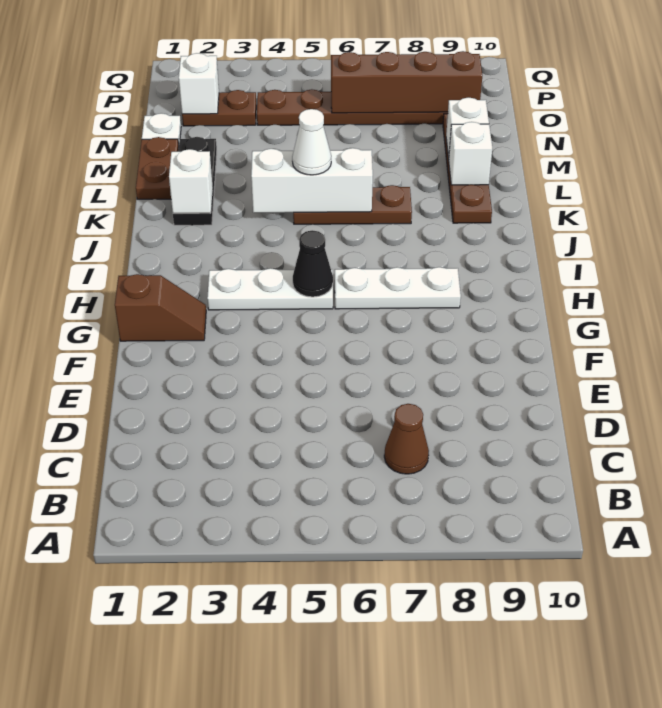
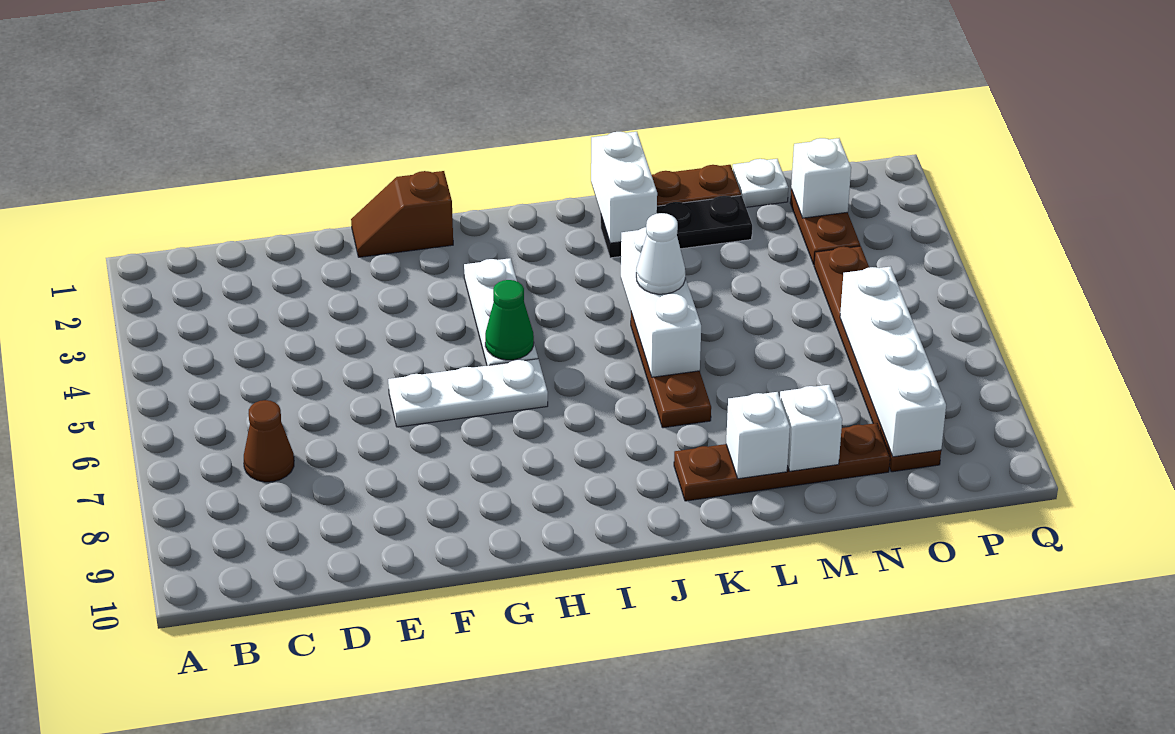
brown slope G1:G2 level 1 top 1 -> brown slope F1:G1 level 1 top G
black cone H5 level 2 -> green cone H5 level 2
white plate H6:H8 level 1 -> white plate F6:H6 level 1
white brick K2 level 2 -> white brick K1:K2 level 2
brown brick O6:O9 level 2 -> white brick O6:O9 level 2

